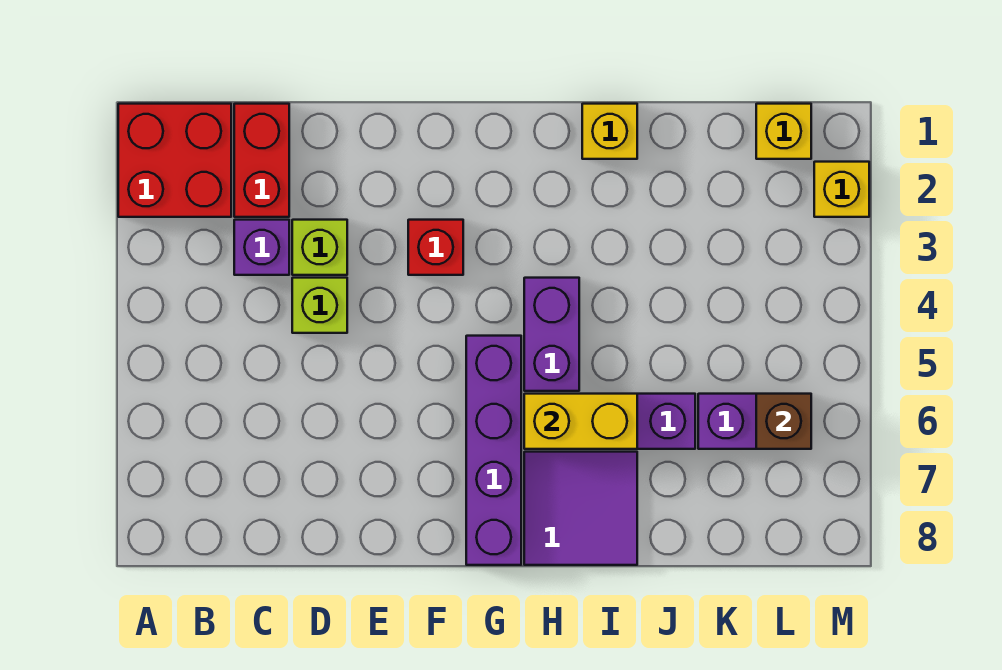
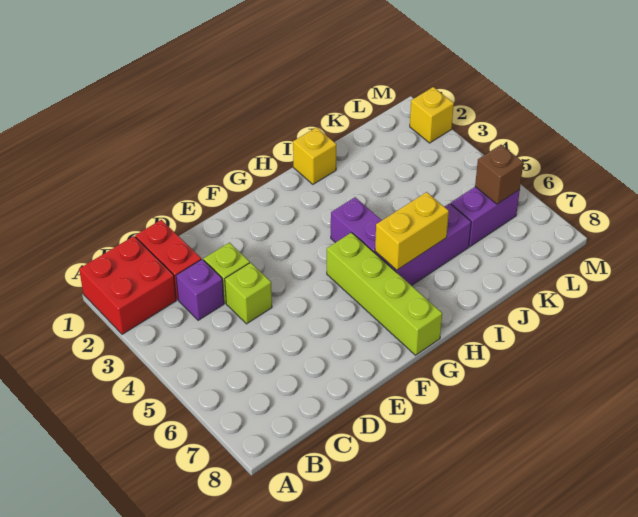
red brick F3 level 1 -> none
purple brick G5:G8 level 1 -> lime brick G5:G8 level 1
purple tile H7:I8 level 1 -> none
yellow brick L1 level 1 -> none

